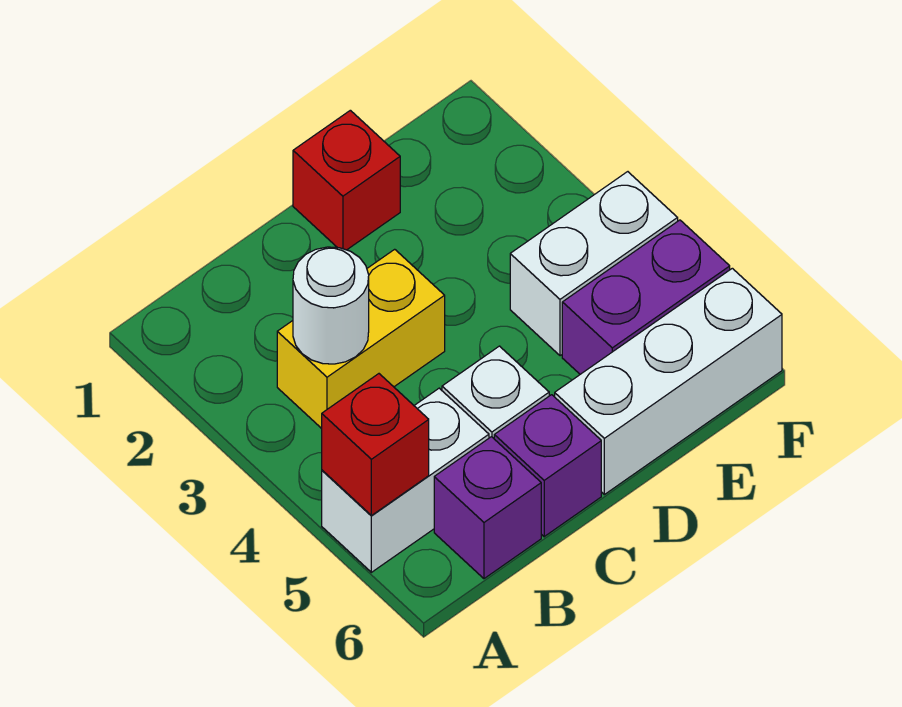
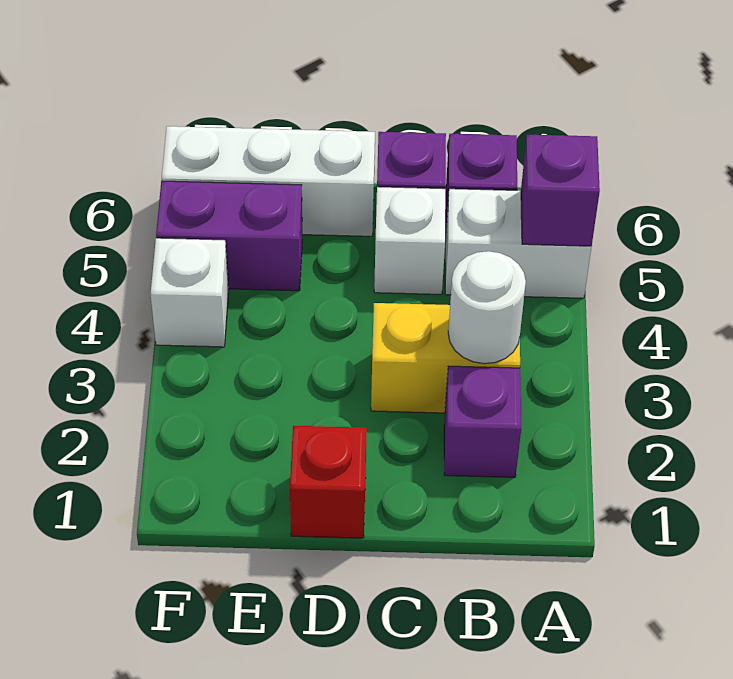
red brick A5 level 2 -> purple brick A5 level 2
none -> purple brick B2 level 1
white brick E4:F4 level 1 -> white brick F4 level 1

